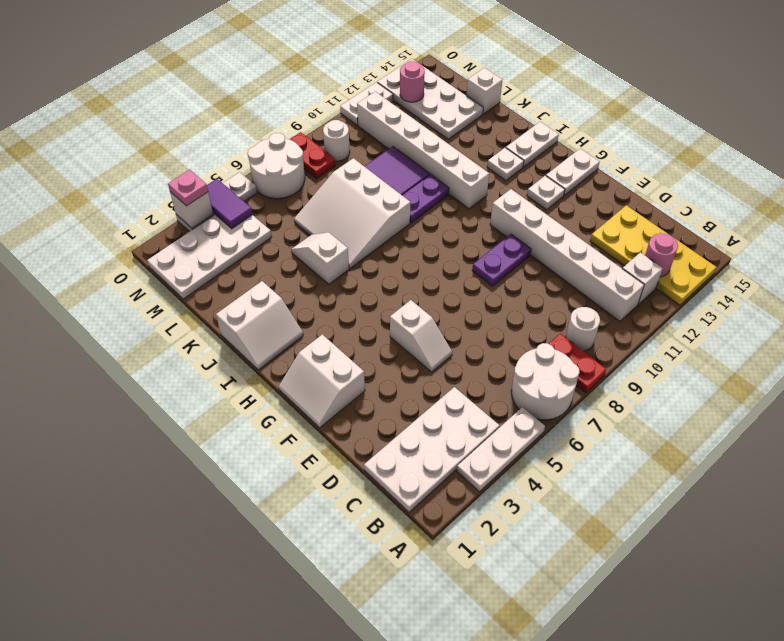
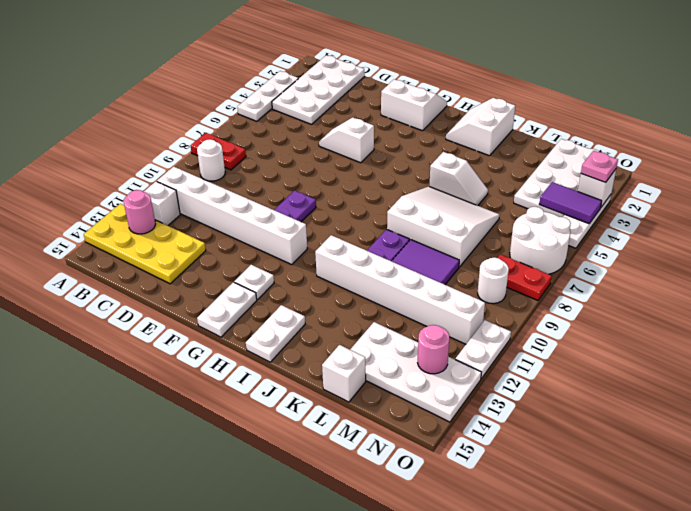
white round brick A6:B7 level 1 -> none
white plate I13 level 1 -> none

